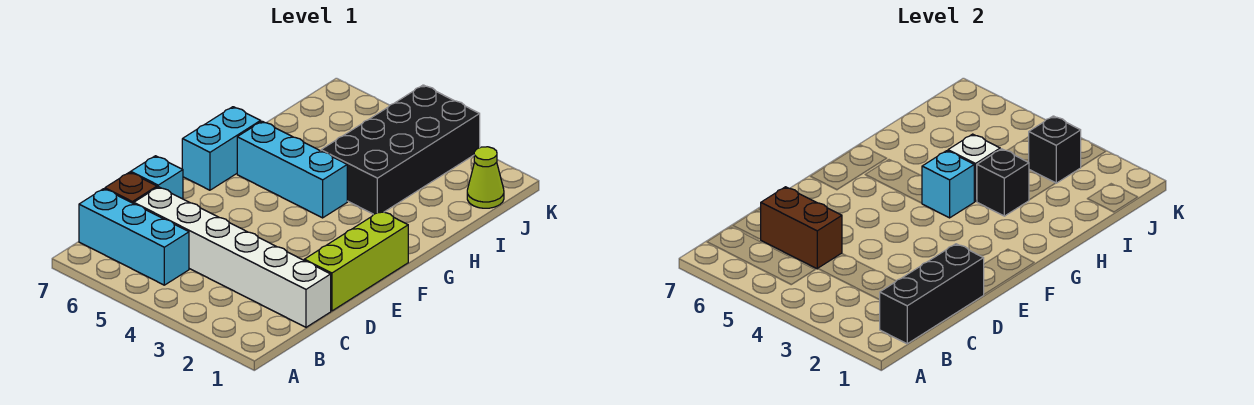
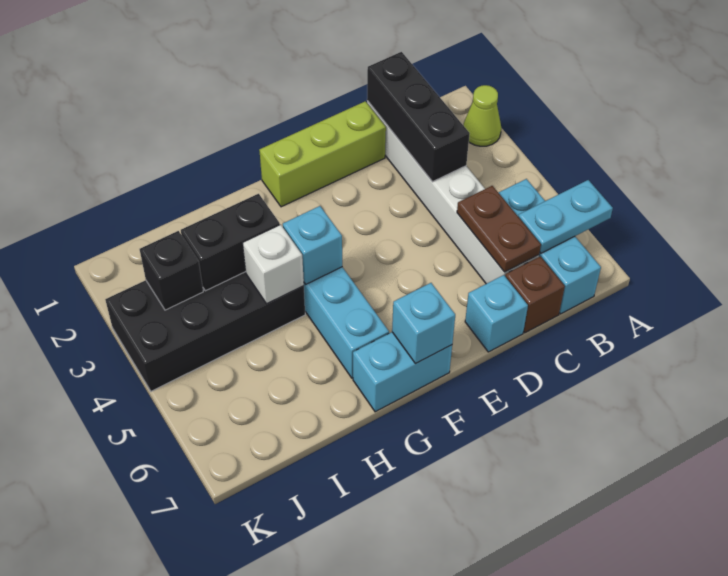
none -> cyan plate A6:B6 level 2
black brick B1:D1 level 2 -> black brick C1:C3 level 2
brown brick C5:C6 level 2 -> brown plate C5:C6 level 2
none -> cyan brick F7 level 2
black brick H3 level 2 -> black brick H3:I3 level 2
lime cone J1 level 1 -> lime cone A2 level 1

